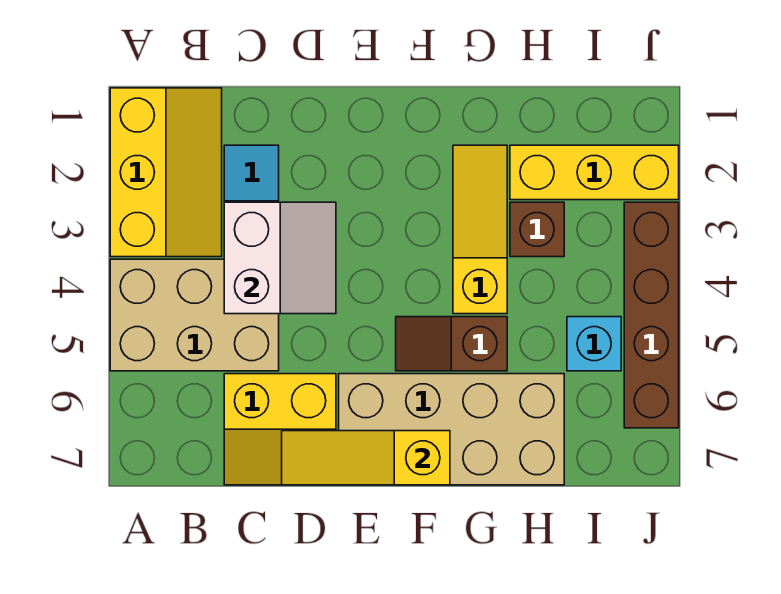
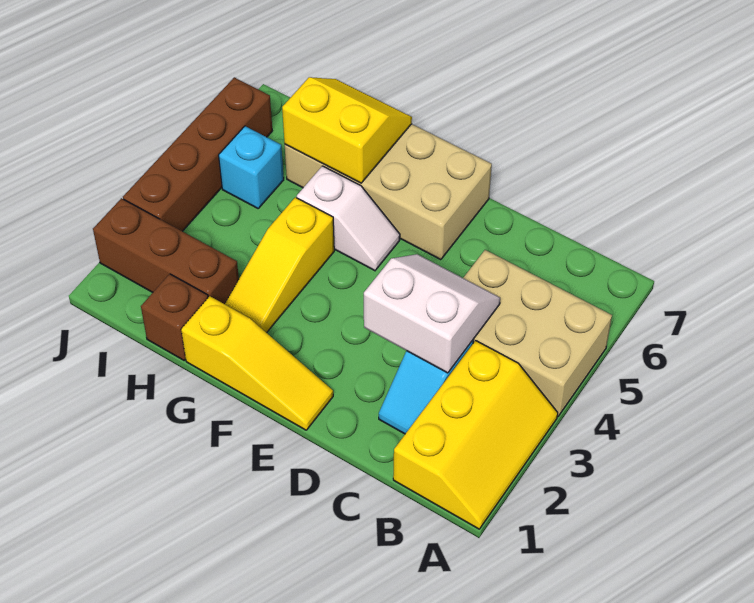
yellow slope A1:B3 level 1 top A -> yellow slope A1:B3 level 1 top B
white slope C3:D4 level 2 top C -> white slope C3:D4 level 2 top 3
yellow slope C6:D7 level 1 top 6 -> yellow slope G6:H7 level 2 top 6
yellow slope D7:F7 level 2 top F -> yellow slope E1:G1 level 1 top G
brown slope F5:G5 level 1 top G -> white slope F5:G5 level 1 top G
yellow brick H2:J2 level 1 -> brown brick H2:J2 level 1
brown brick H3 level 1 -> brown brick H1 level 1

